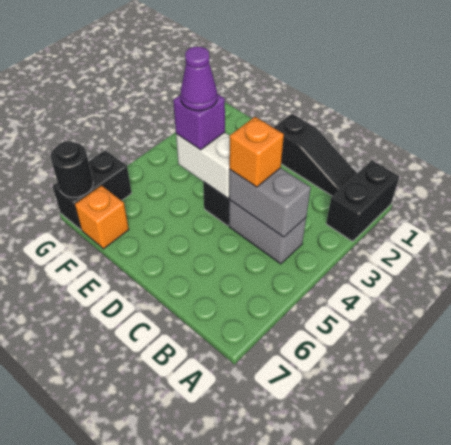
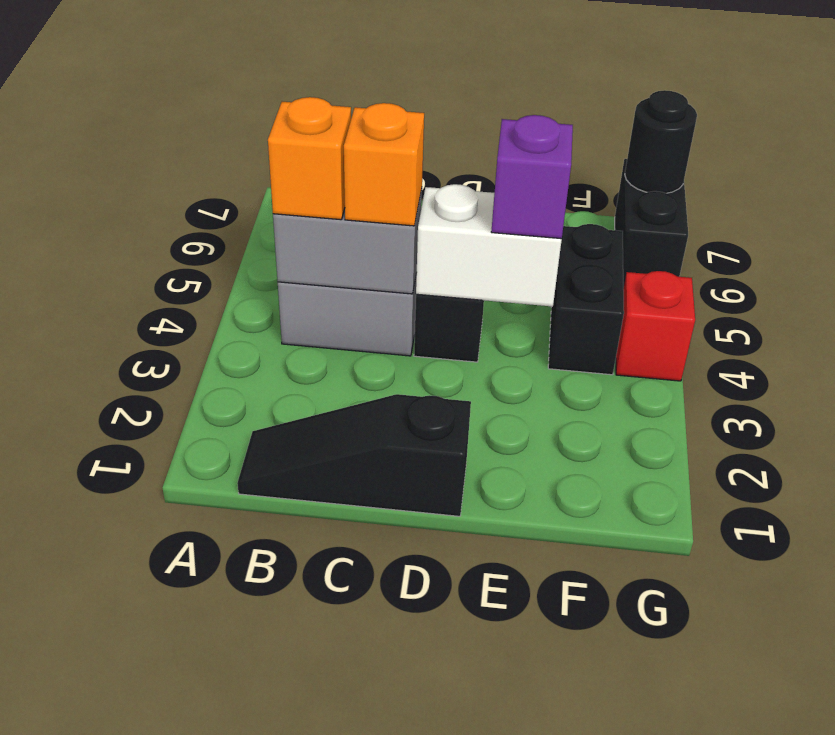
black brick A1:A2 level 1 -> black brick F4:F5 level 1
purple cone E4 level 4 -> none
orange brick F7 level 1 -> orange brick B4 level 3
none -> red brick G4 level 1

